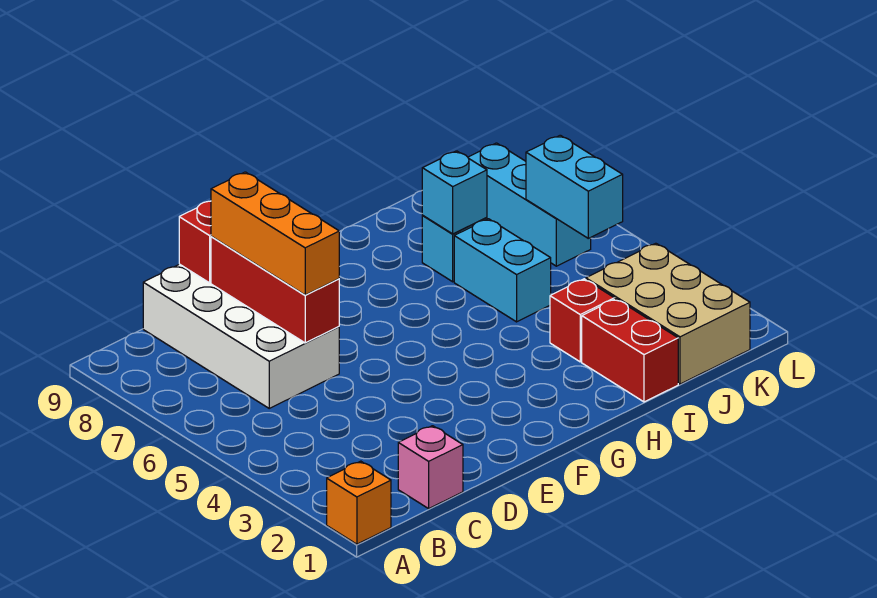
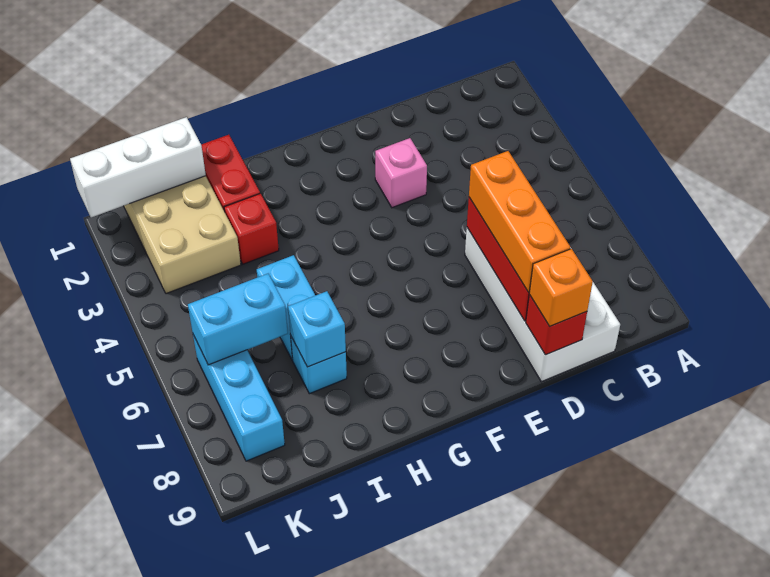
orange brick A1 level 1 -> orange brick D9 level 3
pink brick C1 level 1 -> pink brick E3 level 1
none -> white brick J1:L1 level 2
cyan brick K5:K6 level 2 -> cyan brick J6:K6 level 2

